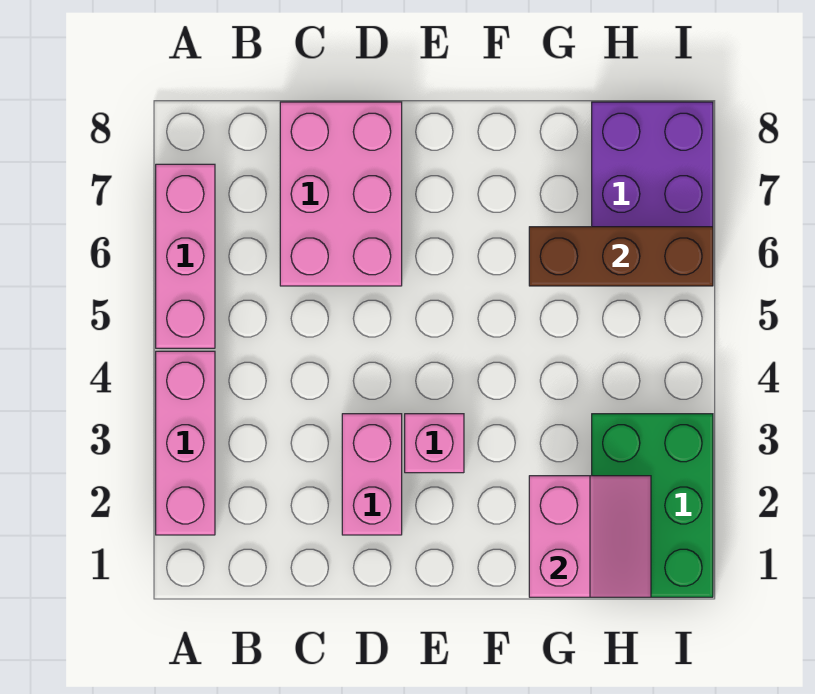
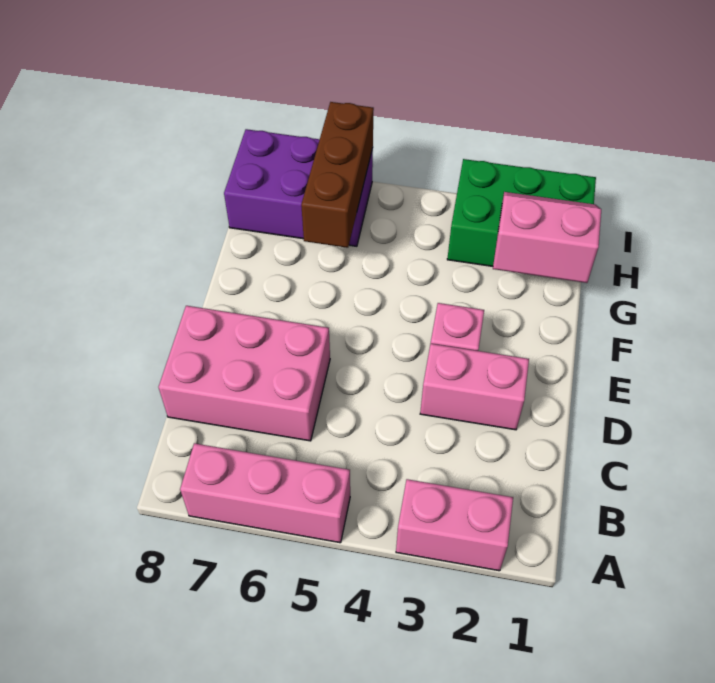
pink brick A2:A4 level 1 -> pink brick A2:A3 level 1

